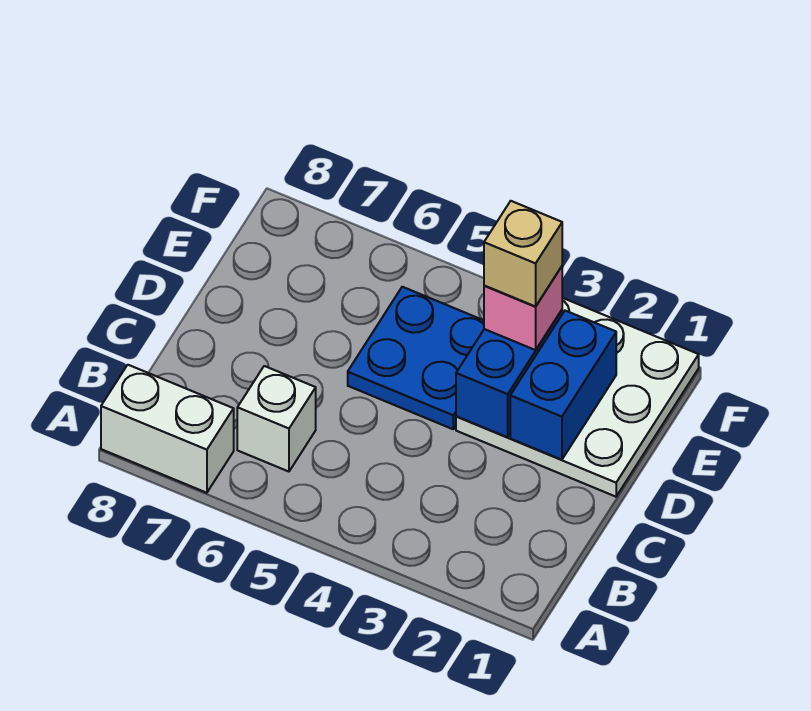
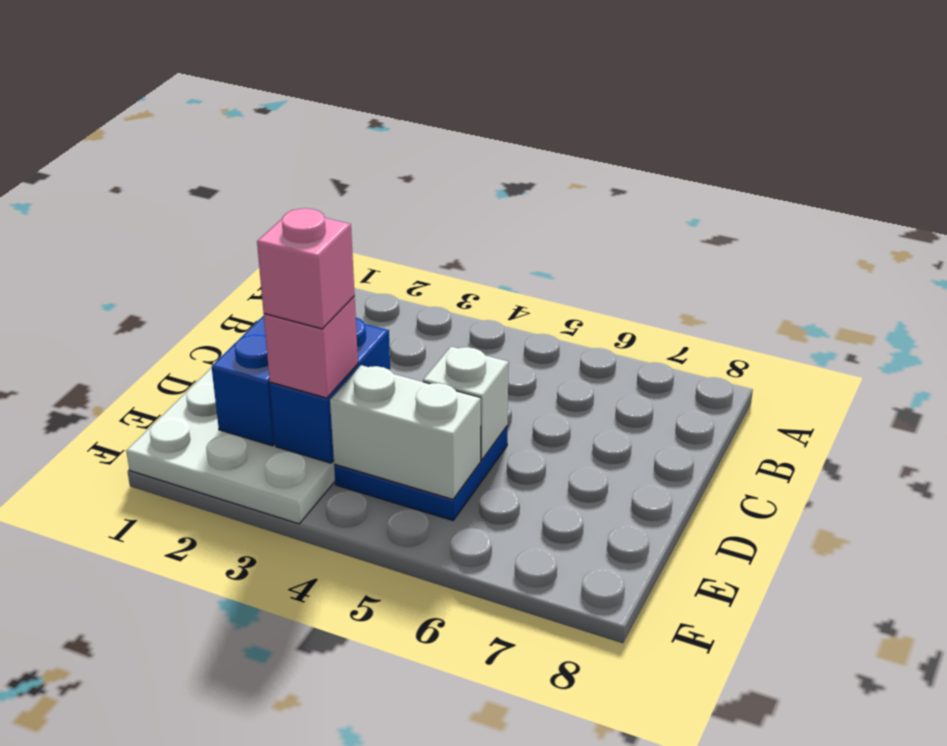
white brick A7:A8 level 1 -> white brick E4:E5 level 2
white brick B6 level 1 -> white brick D5 level 2
tan brick E3 level 4 -> pink brick E3 level 4

